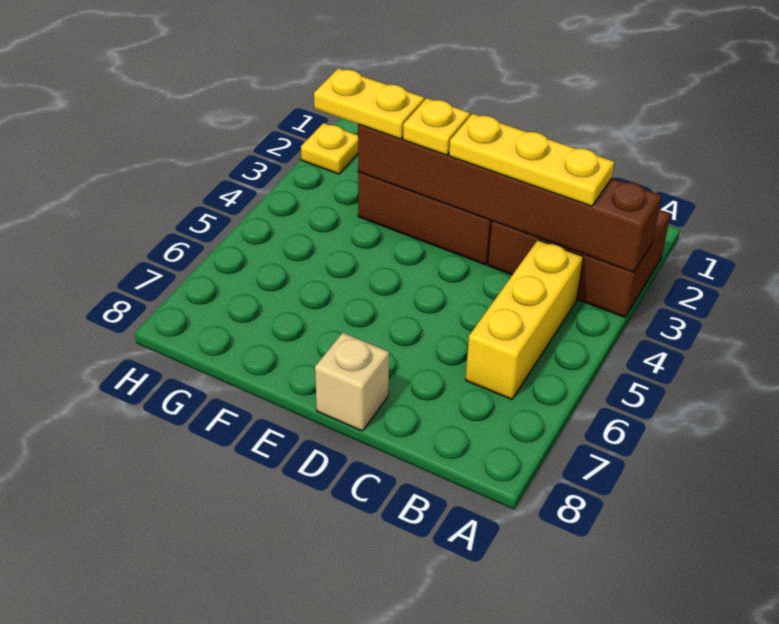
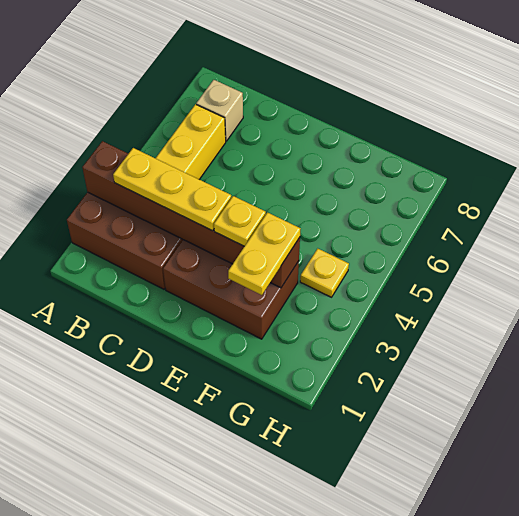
tan brick D8 level 1 -> tan brick B7 level 1
yellow plate F3:G3 level 3 -> yellow plate F2:F3 level 3
yellow plate H2 level 1 -> yellow plate G4 level 1

